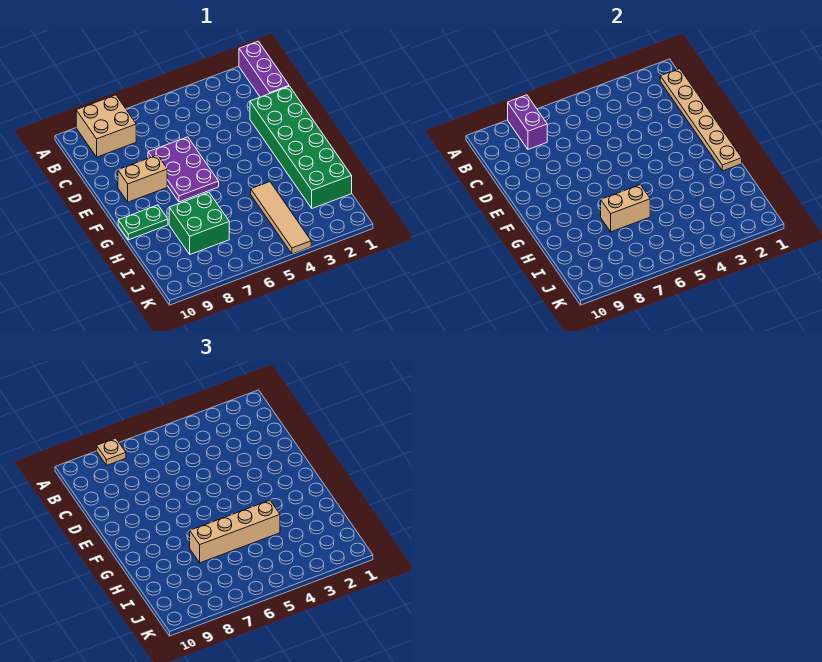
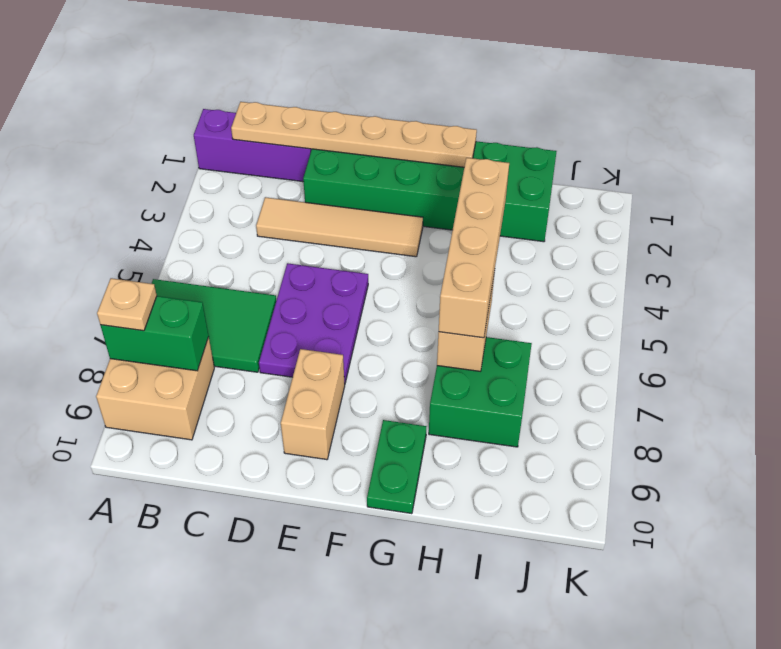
none -> green tile A6:C7 level 1
purple brick A8:B8 level 2 -> green brick A8:B8 level 2
purple plate D6:F7 level 1 -> purple plate D5:E7 level 1
tan tile H4:K4 level 1 -> tan tile C3:F3 level 1

